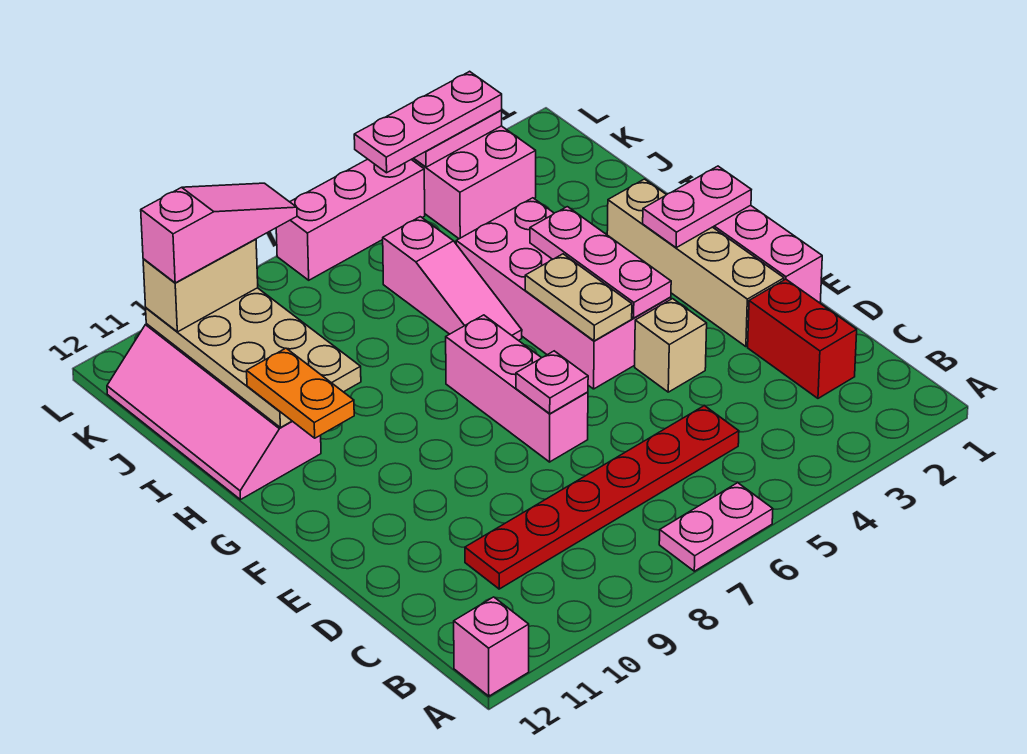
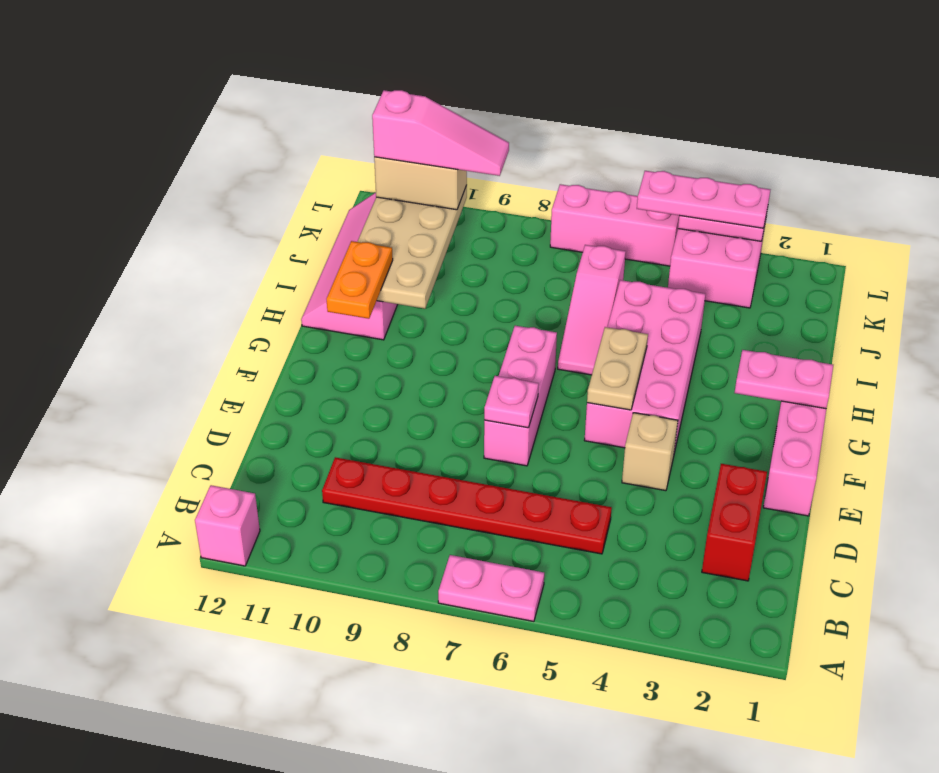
tan brick E2:H2 level 1 -> none
pink plate F4:H4 level 2 -> none

